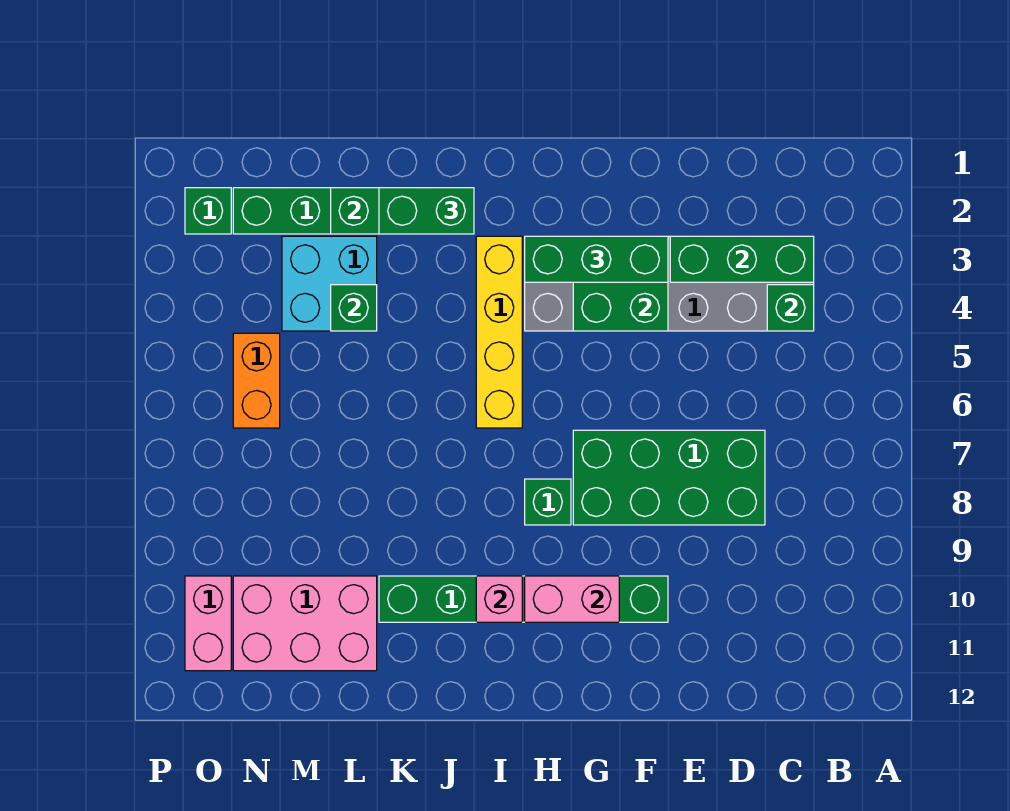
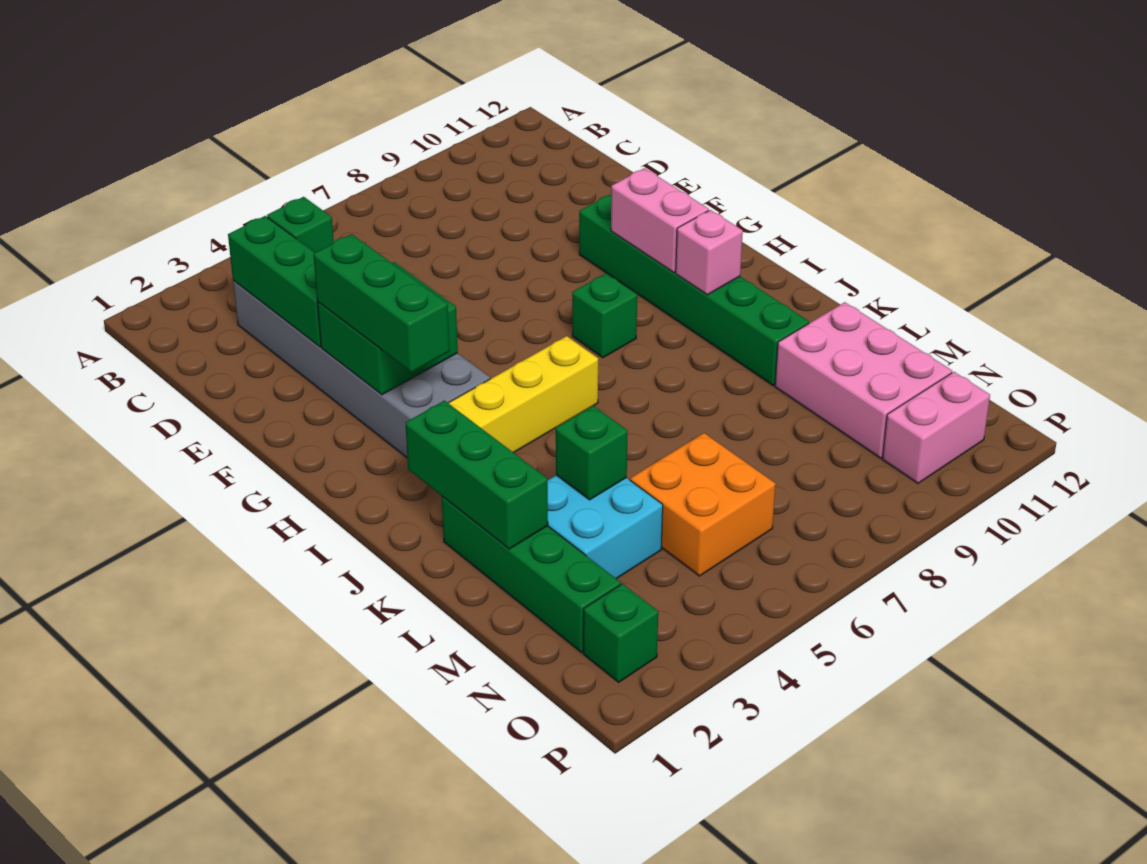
green brick D7:G8 level 1 -> none
green brick J2:K2 level 3 -> none
orange brick N5:N6 level 1 -> orange brick M5:N6 level 1

